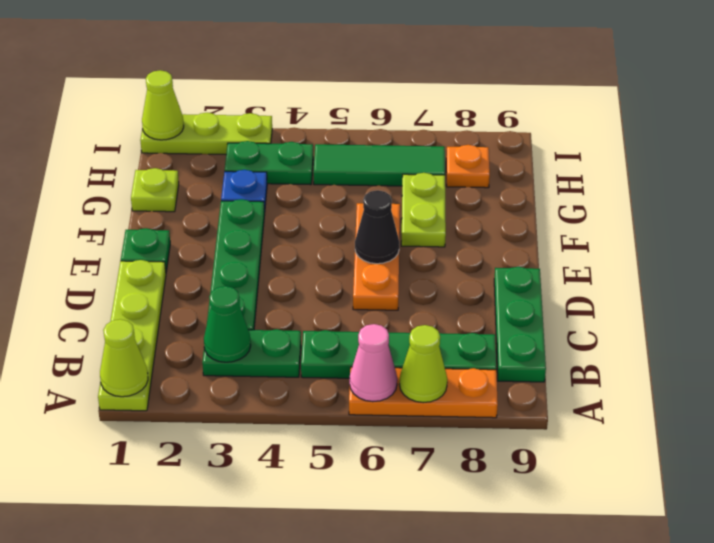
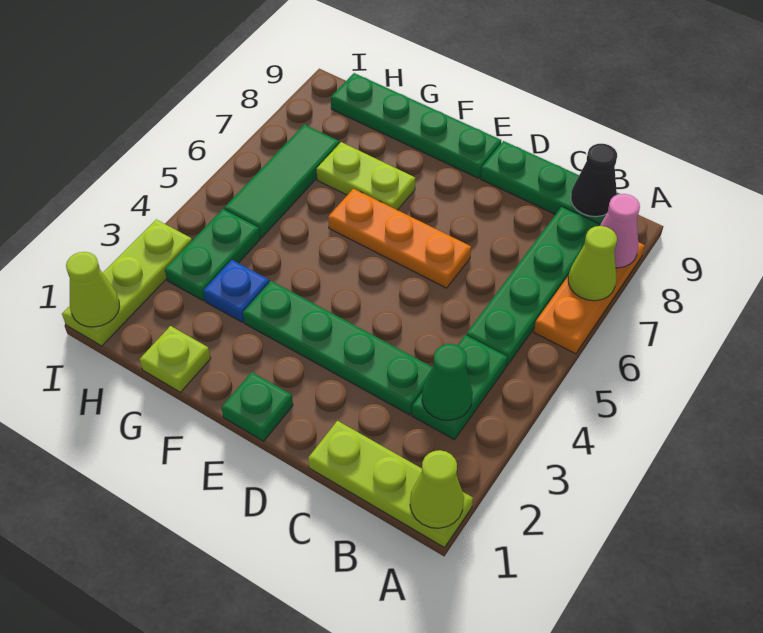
lime plate A1:D1 level 1 -> lime plate A1:C1 level 1
pink cone A6 level 2 -> pink cone A8 level 2
black cone E6 level 2 -> black cone B9 level 2
none -> green plate E9:H9 level 1
orange plate H8 level 1 -> none

